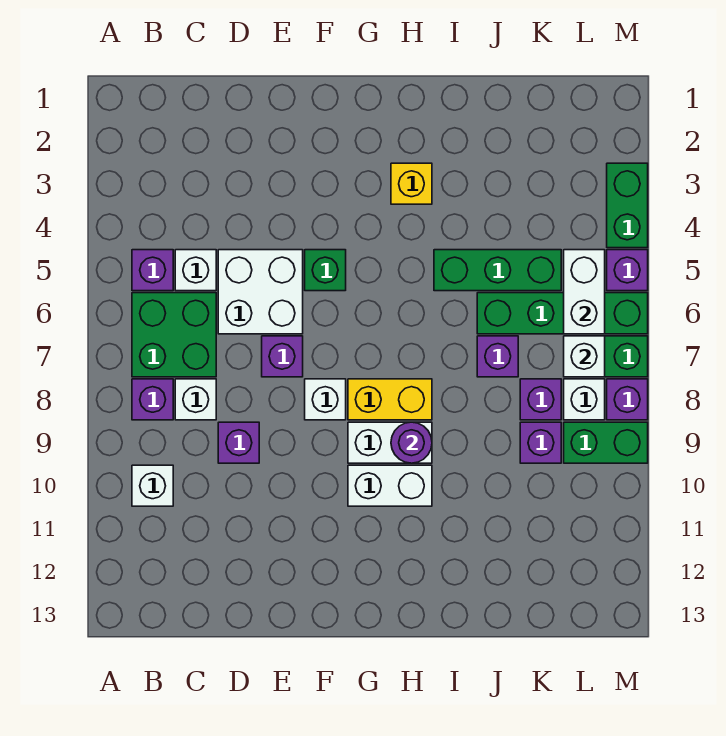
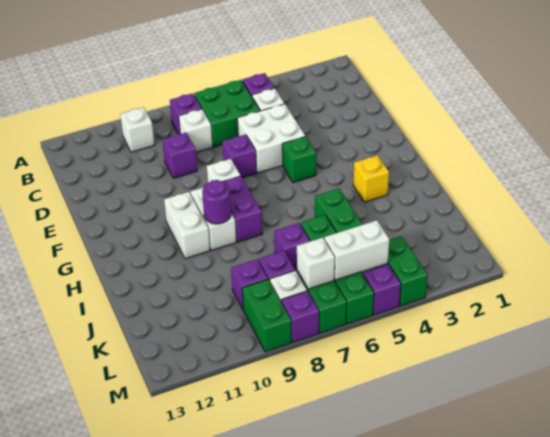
yellow brick G8:H8 level 1 -> purple brick G8:H8 level 1
green brick M3:M4 level 1 -> green brick L4:M4 level 1

